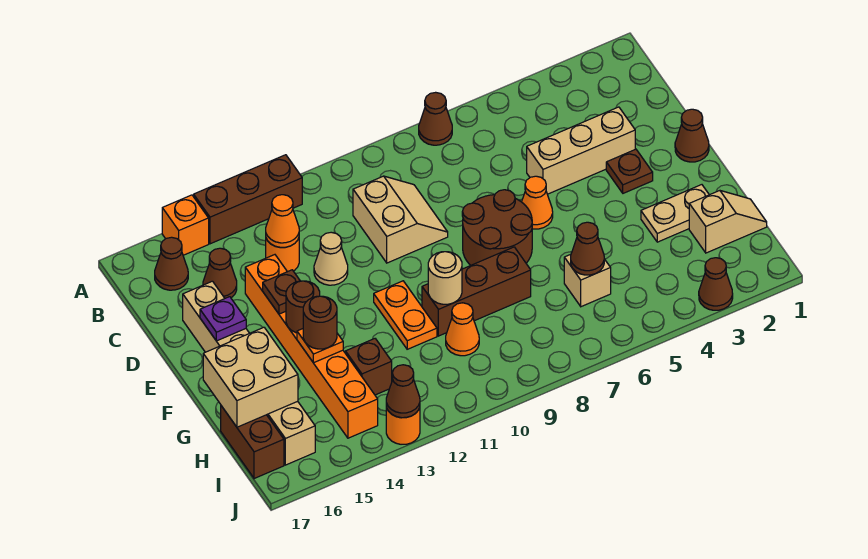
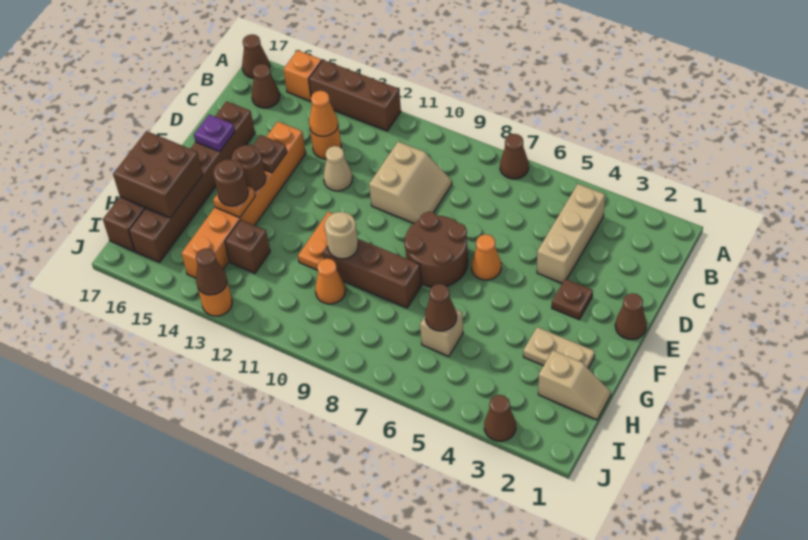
brown cone C15 level 1 -> brown cone A17 level 1
tan brick D3:D5 level 1 -> tan brick B4:D4 level 1
tan brick D16:I16 level 1 -> brown brick D16:I16 level 1
tan brick G16:H17 level 2 -> brown brick G16:H17 level 2

